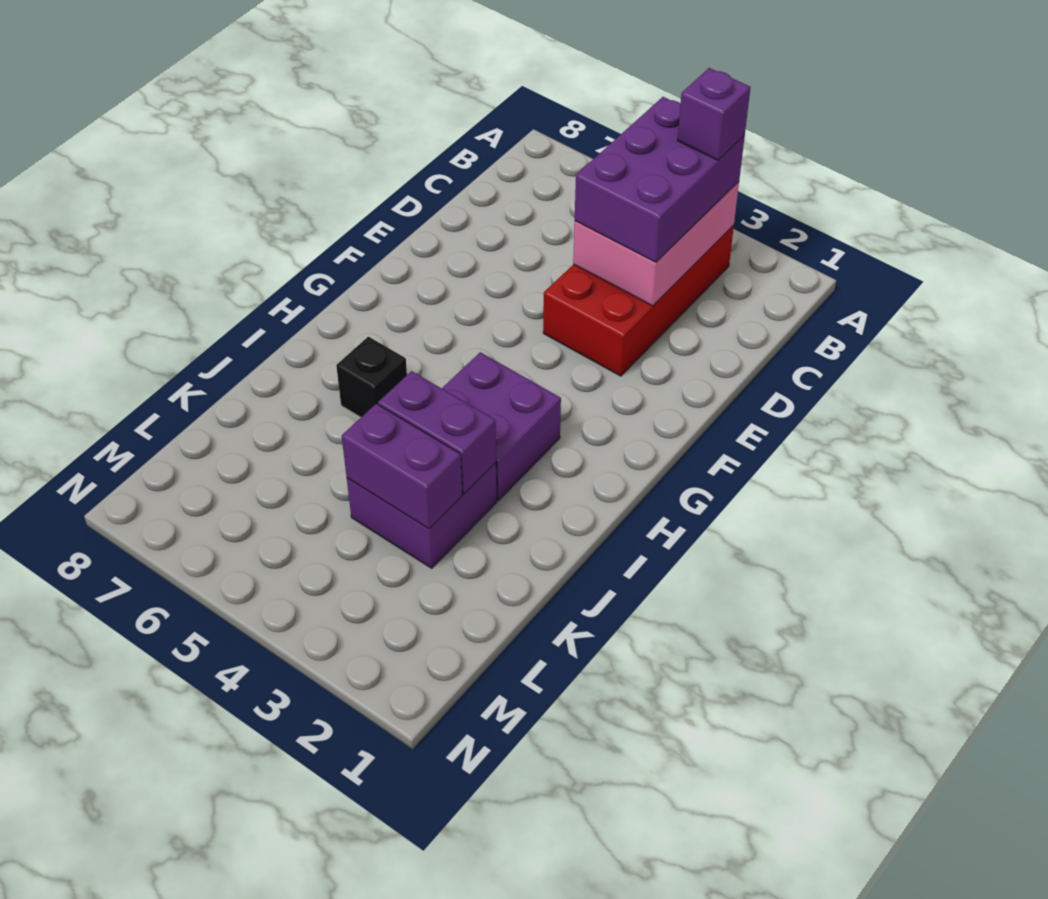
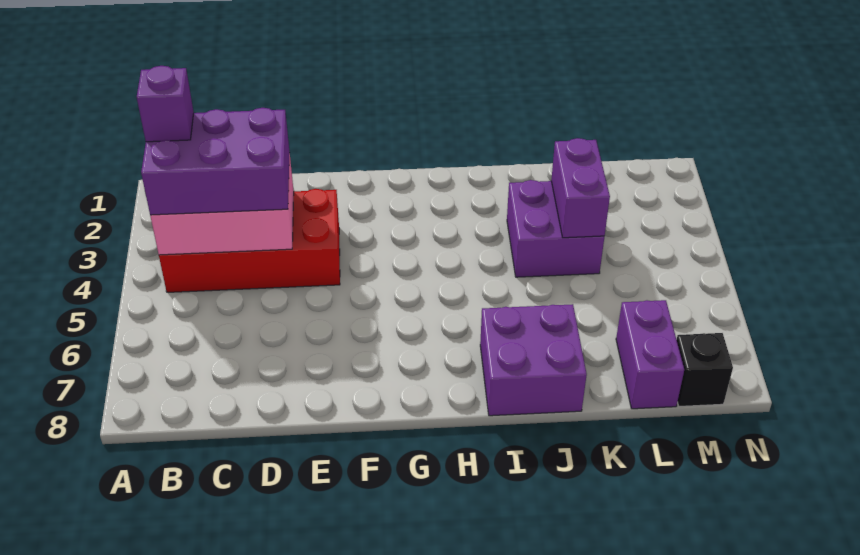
purple brick H3:I4 level 1 -> purple brick I7:J8 level 1
black brick I6 level 1 -> black brick M8 level 1
purple brick J3:J4 level 2 -> purple brick L7:L8 level 1

